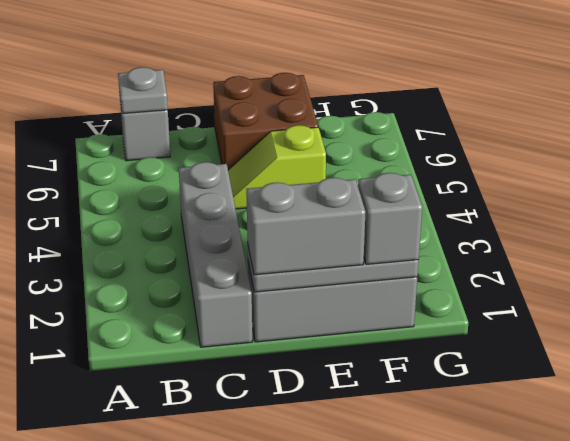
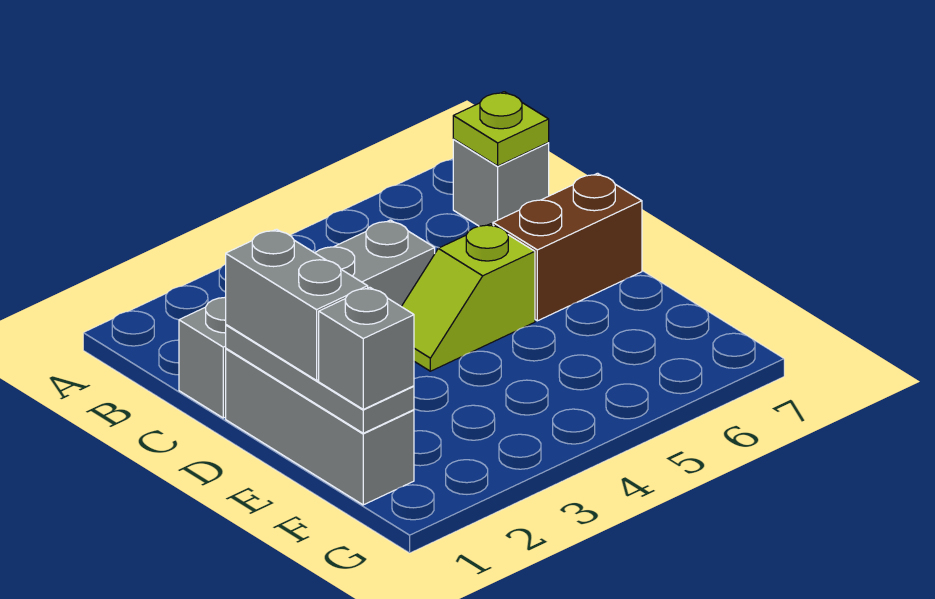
grey plate B7 level 2 -> lime plate B7 level 2
lime slope D5:E5 level 1 top E -> lime slope D4:D5 level 1 top 5
brown brick D6:E7 level 1 -> brown brick D6:D7 level 1

